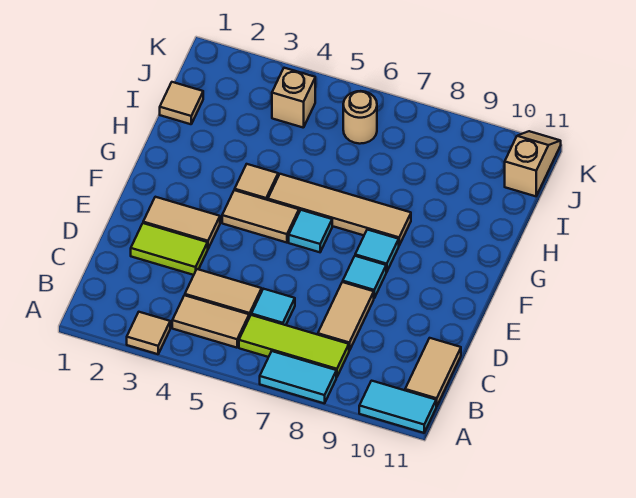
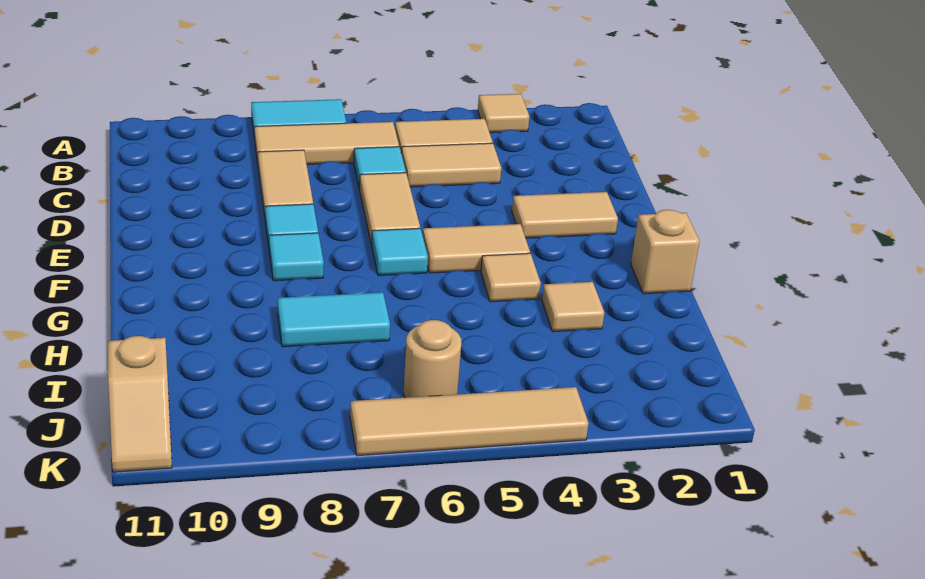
cyan tile A10:A11 level 1 -> cyan tile H7:H8 level 1
lime tile B6:B8 level 1 -> tan tile B6:B8 level 1
tan tile B11:C11 level 1 -> tan tile D6:E6 level 1
lime tile D2:D3 level 1 -> none
tan tile G5:G8 level 1 -> tan tile K4:K7 level 1
tan tile I1 level 1 -> tan tile H3 level 1
tan brick J4 level 1 -> tan brick G1 level 1

